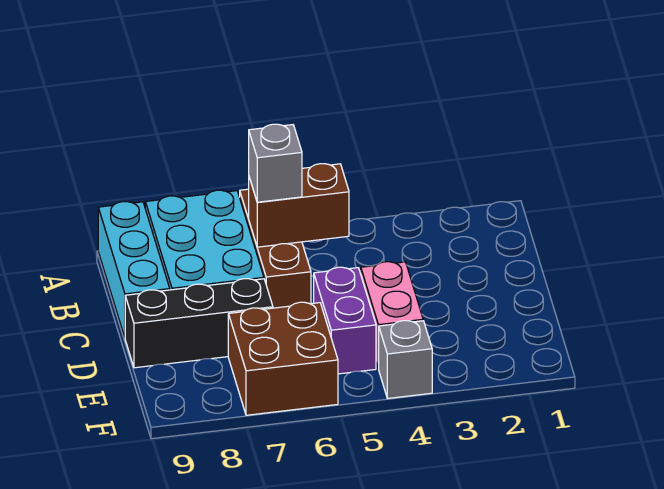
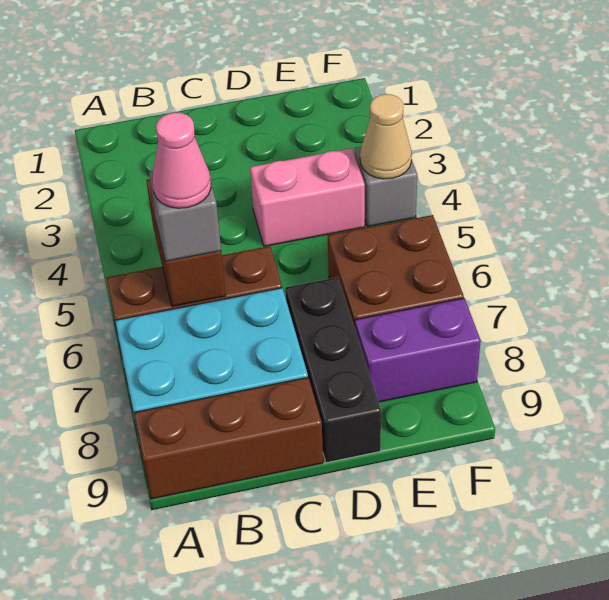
cyan brick A9:C9 level 1 -> brown brick A9:C9 level 1
none -> pink cone B6 level 4
purple brick D5:E5 level 1 -> purple brick E8:F8 level 1
none -> tan cone F4 level 2

